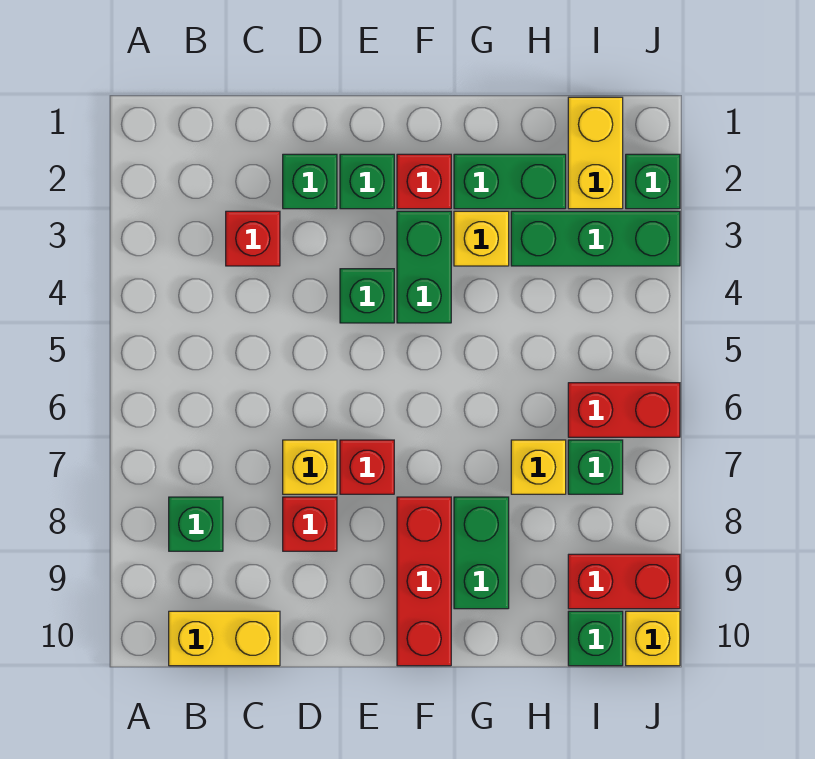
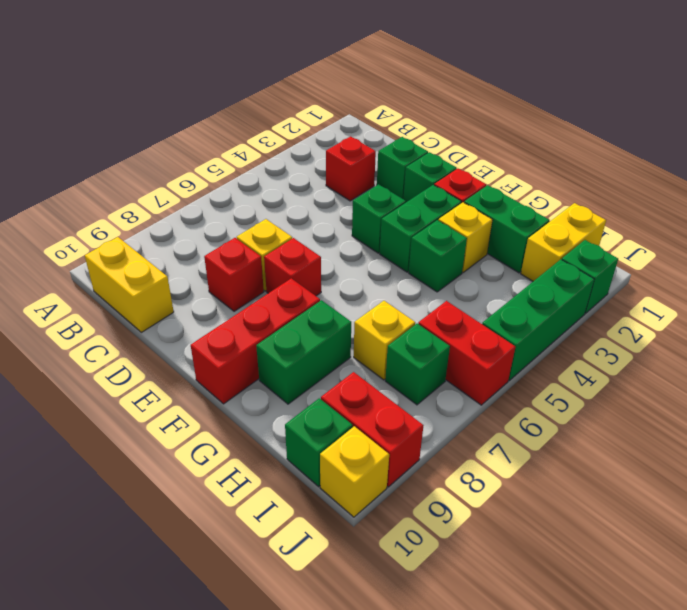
green brick B8 level 1 -> green brick G4 level 1
green brick H3:J3 level 1 -> green brick J3:J5 level 1

